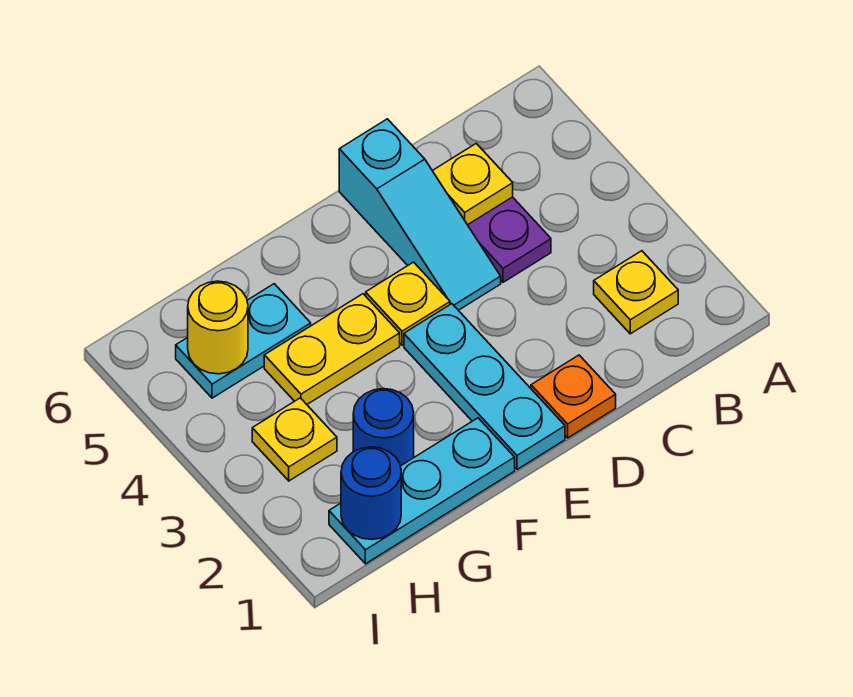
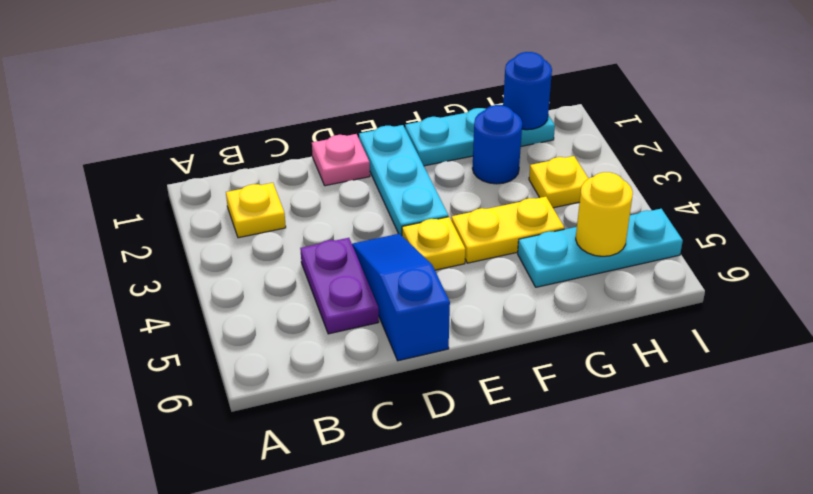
yellow plate C5 level 2 -> none
orange plate D1 level 1 -> pink plate D1 level 1
cyan slope D4:D6 level 1 top 6 -> blue slope D4:D6 level 1 top 6
cyan plate G5:H5 level 1 -> cyan plate G5:I5 level 1

